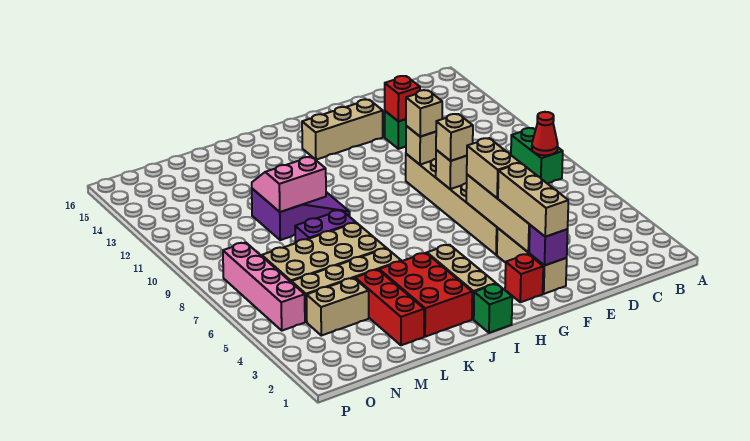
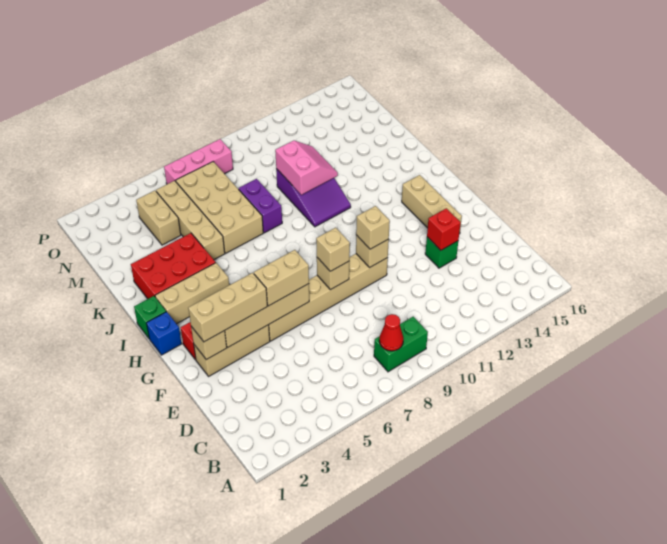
purple brick F2 level 2 -> tan brick F2 level 2
none -> blue brick H1 level 1
red brick L2:L4 level 1 -> none
pink brick O5:O8 level 1 -> pink brick O6:O8 level 1

